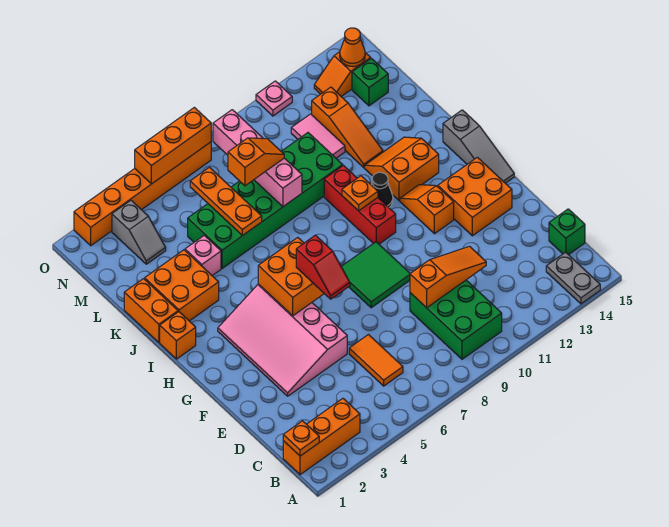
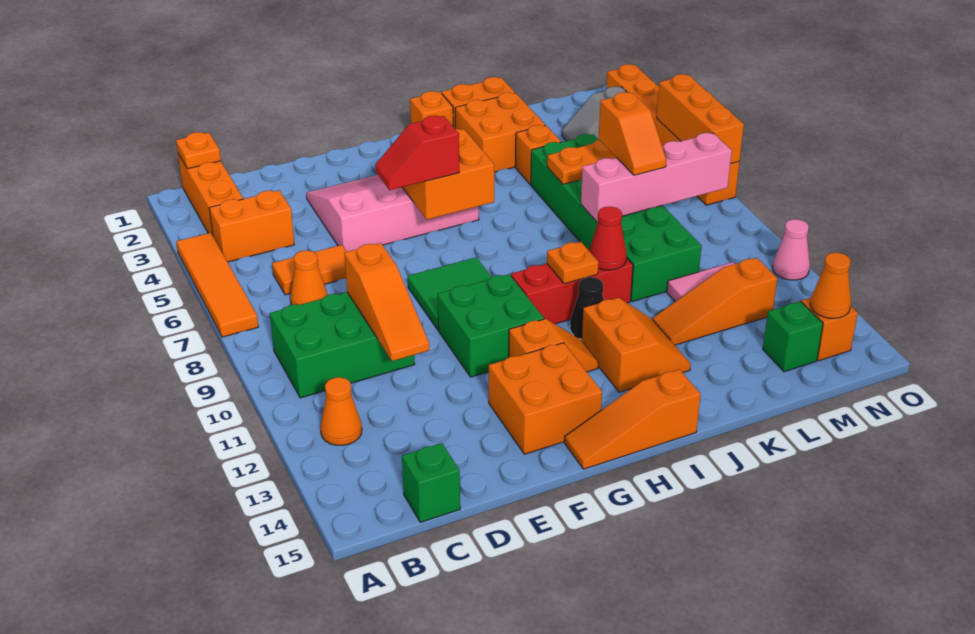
none -> orange tile A4:A7 level 1
grey plate A14:B14 level 1 -> none
none -> orange brick B4:C4 level 1
none -> orange cone B12 level 1
none -> orange cone C7 level 1
none -> green brick F10:G11 level 1
grey slope G15:I15 level 1 top I -> orange slope G15:I15 level 1 top I
none -> red cone J10 level 2
pink brick K4 level 1 -> orange brick K4 level 1
pink plate O11 level 1 -> pink cone O11 level 1

